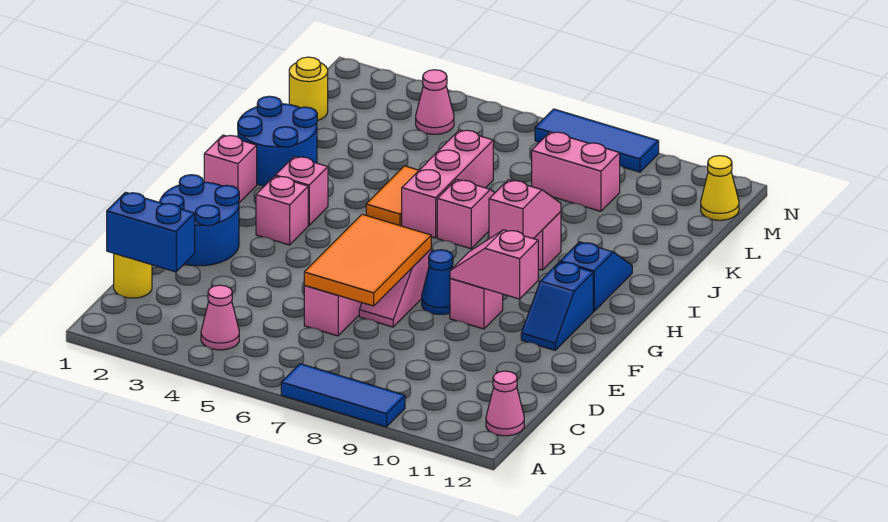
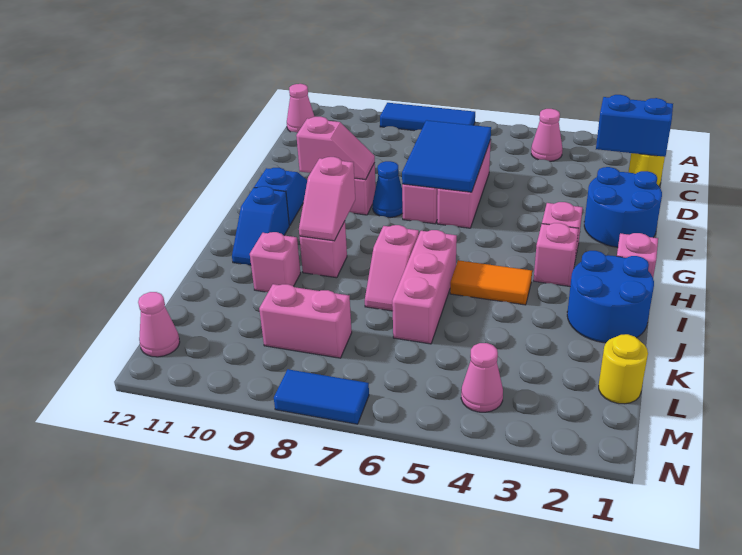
orange tile D6:F7 level 2 -> blue tile D6:F7 level 2
orange tile I5:J5 level 1 -> orange tile I4:I5 level 1
none -> pink brick J10 level 1
yellow cone M12 level 1 -> pink cone M12 level 1
blue tile N7:N9 level 1 -> blue tile N7:N8 level 1

